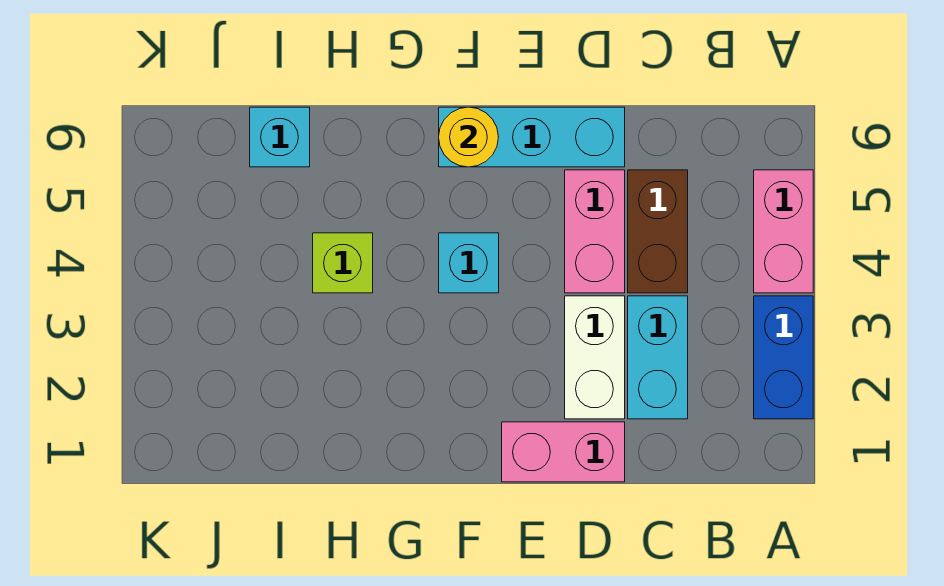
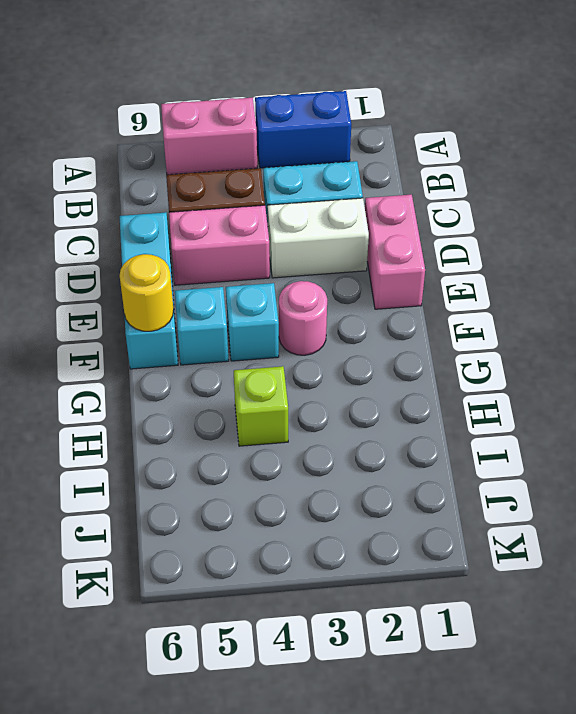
none -> pink round brick F3 level 1
cyan brick I6 level 1 -> cyan brick F5 level 1

